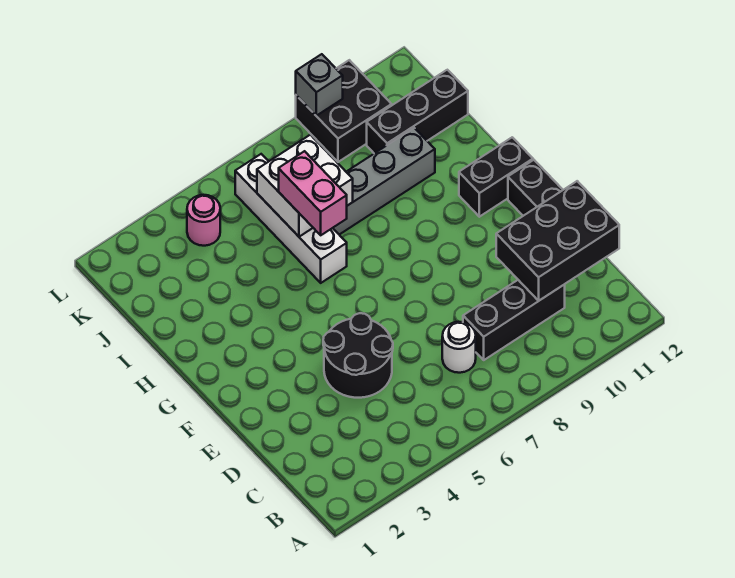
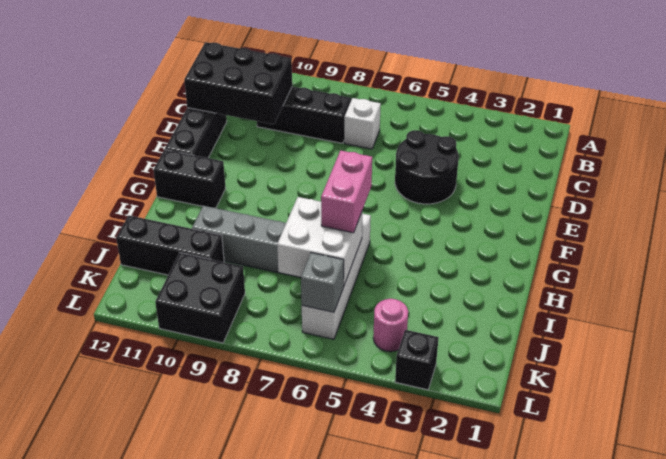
white round brick C7 level 1 -> white brick C7 level 1
none -> black brick L3 level 1
grey brick L9 level 2 -> grey brick K6 level 2

